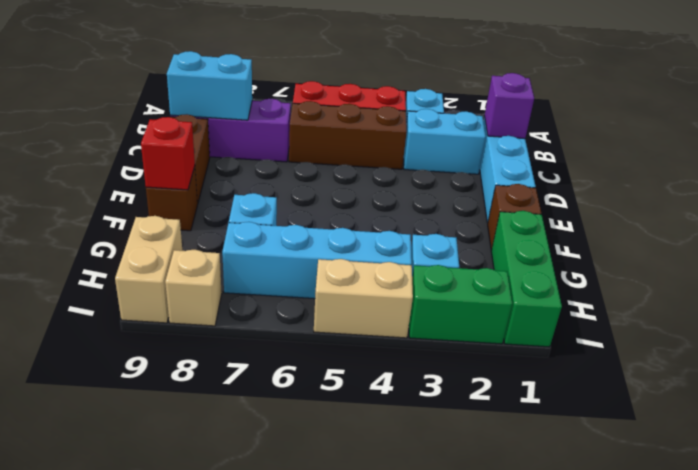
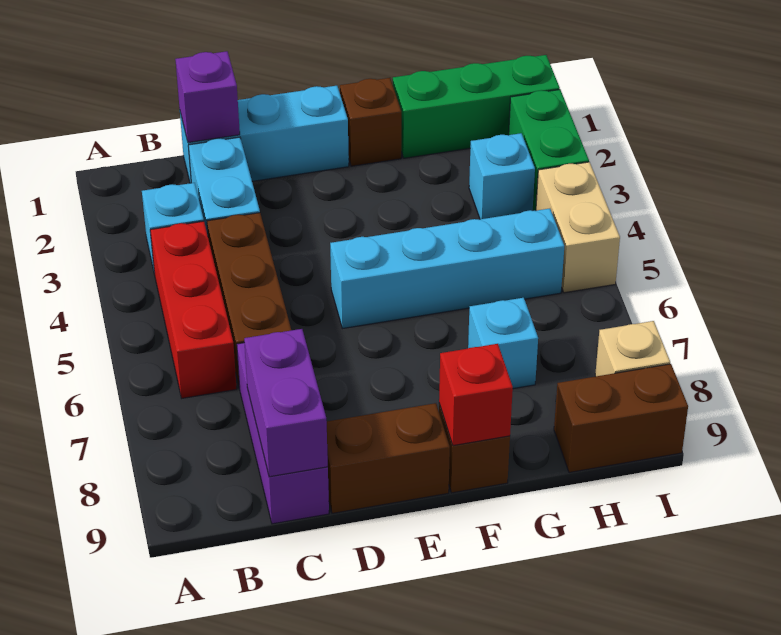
cyan brick C8:C9 level 2 -> purple brick C8:C9 level 2
cyan brick H4:H7 level 1 -> cyan brick E5:H5 level 1
tan brick H9:I9 level 1 -> brown brick H9:I9 level 1

